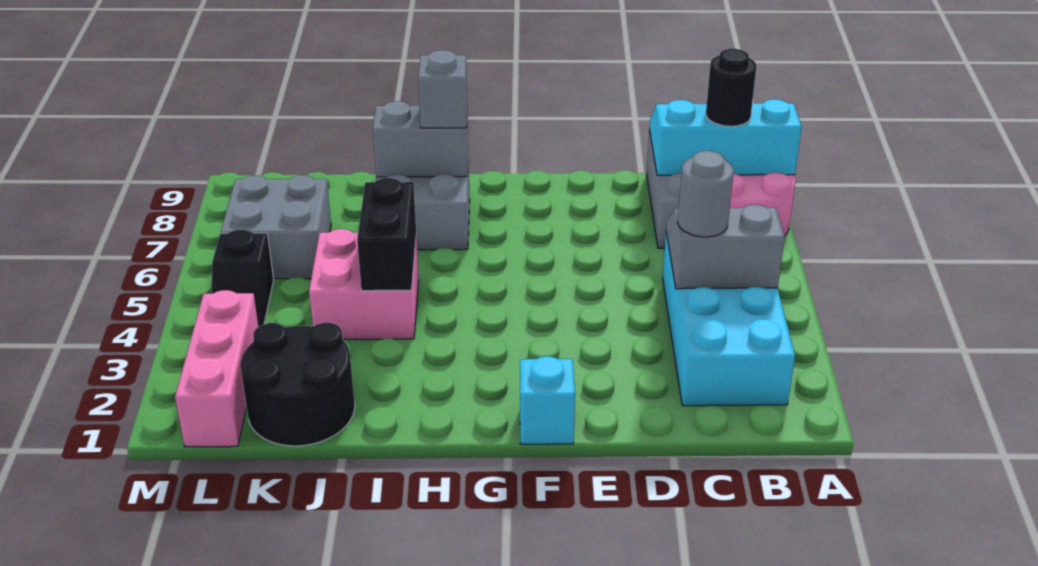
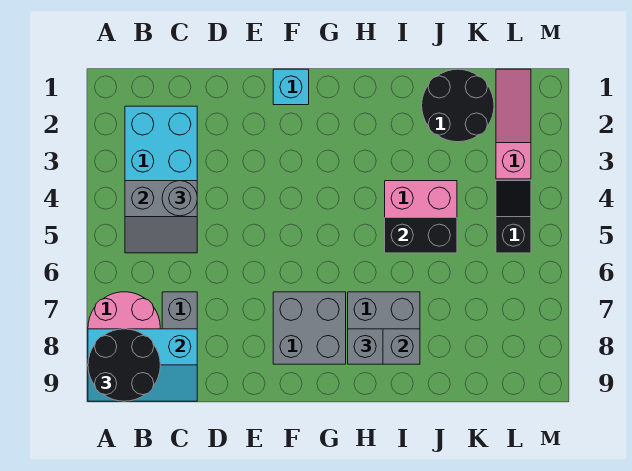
black round brick B8 level 3 -> black round brick A8:B9 level 3
black brick I4:I5 level 2 -> black brick I5:J5 level 2
grey brick K6:L7 level 1 -> grey brick F7:G8 level 1
pink brick L1:L3 level 1 -> pink slope L1:L3 level 1 top 3

